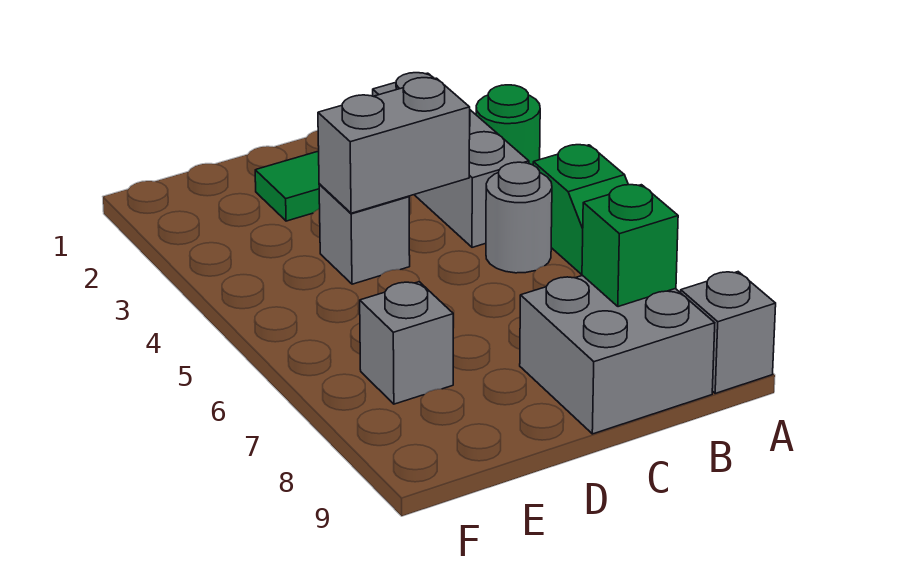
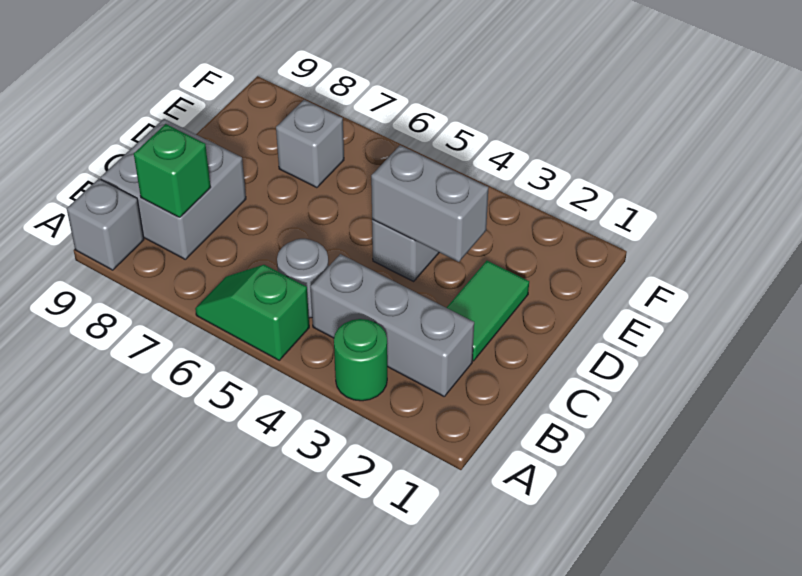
grey brick C4:D4 level 2 -> grey brick D3:D4 level 2

